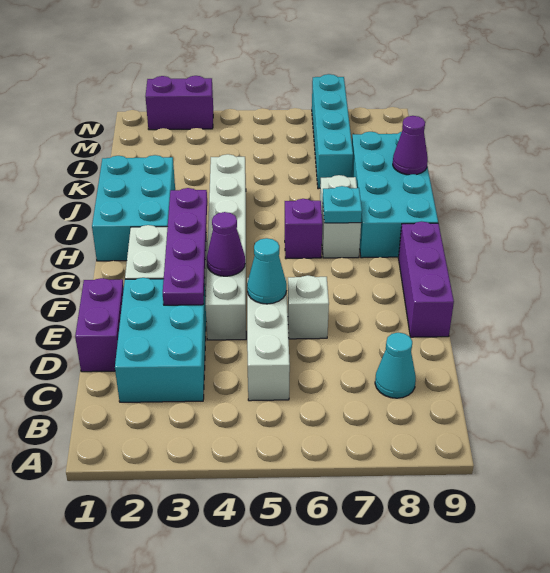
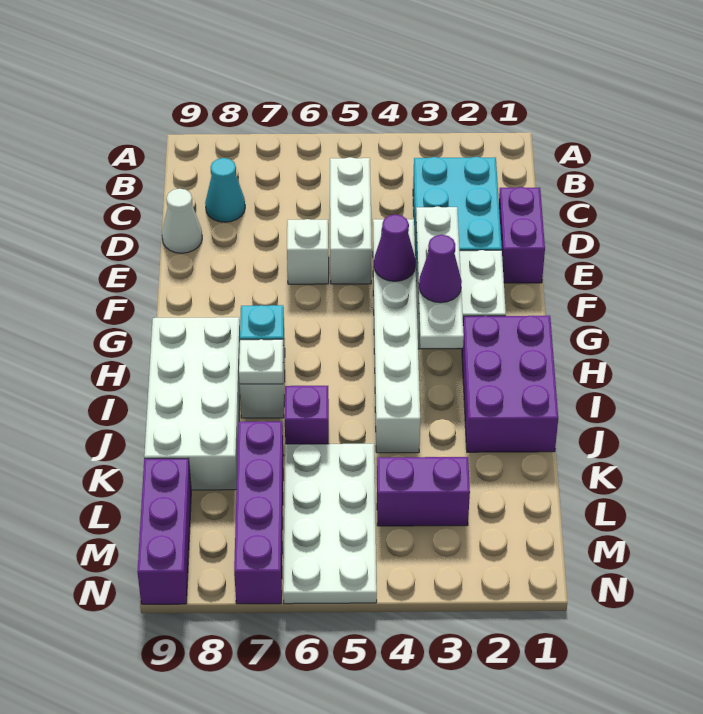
none -> white cone D9 level 1
purple plate E3:H3 level 2 -> white plate E3:H3 level 2
cyan cone E5 level 2 -> none
purple brick E9:G9 level 1 -> purple brick L9:N9 level 1
cyan brick H1:J2 level 1 -> purple brick H1:J2 level 1
purple brick H6 level 1 -> purple brick J6 level 1
cyan brick H8:K9 level 1 -> white brick H8:K9 level 1
none -> white plate I7 level 2
purple cone J9 level 2 -> purple cone G3 level 3
none -> white plate K5:N6 level 1
cyan brick K7:N7 level 1 -> purple brick K7:N7 level 1
purple brick N2:N3 level 1 -> purple brick L3:L4 level 1

